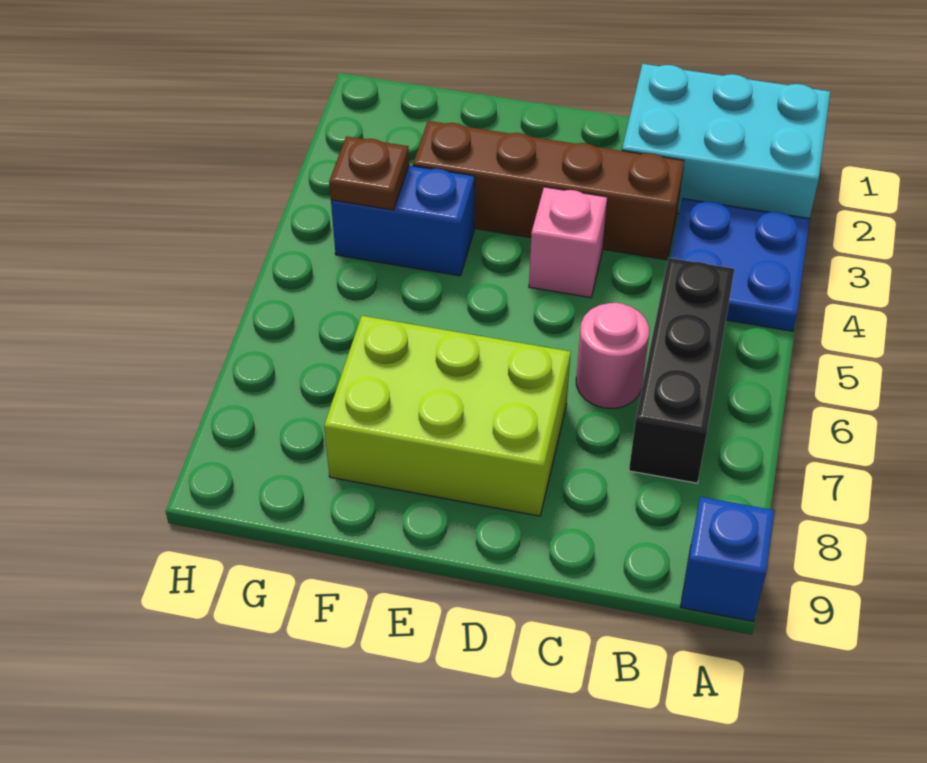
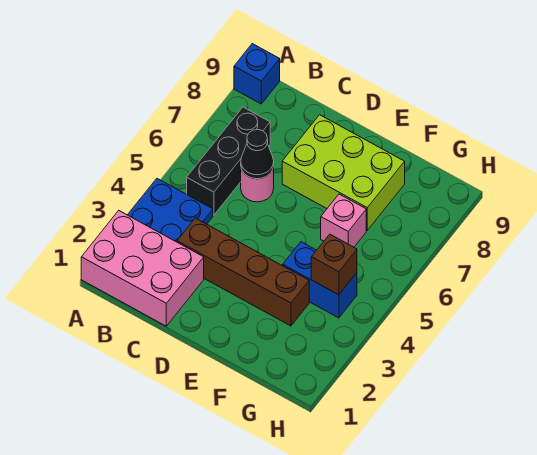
cyan brick A1:C2 level 1 -> pink brick A1:C2 level 1
none -> black cone C6 level 2
pink brick D4 level 1 -> pink brick F6 level 1
brown plate G4 level 2 -> brown brick G4 level 2

